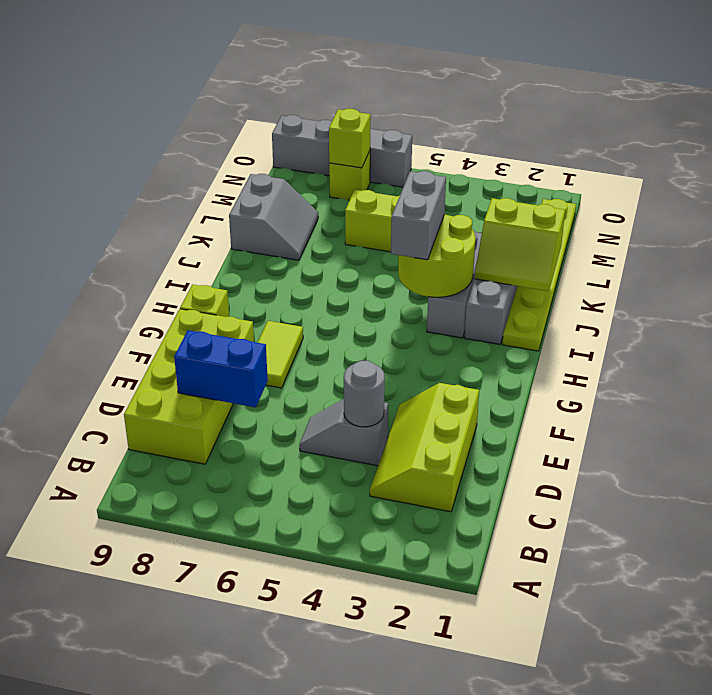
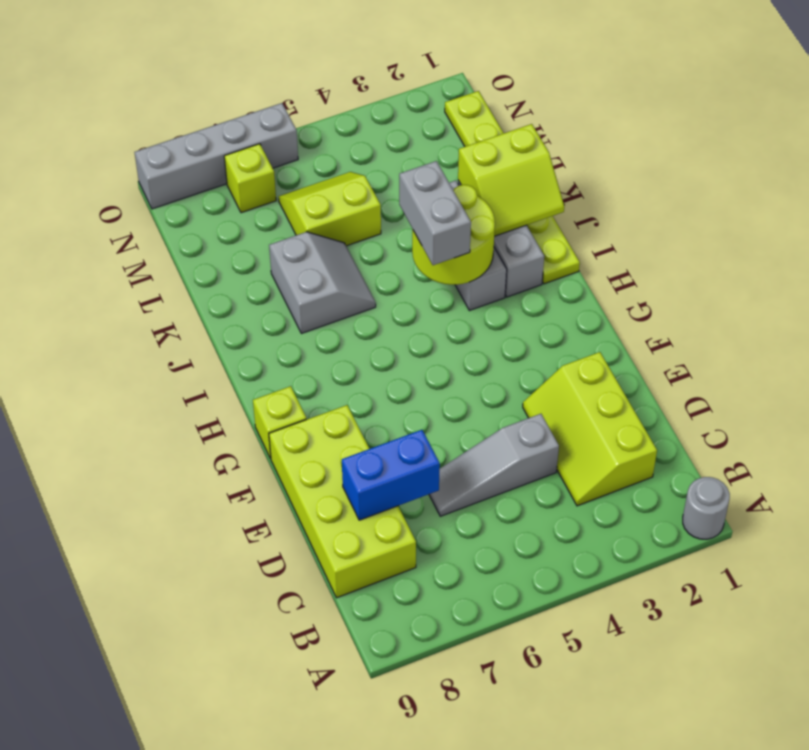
grey slope D4:D5 level 1 top 4 -> grey slope D4:D6 level 1 top 4
grey round brick D4 level 2 -> grey round brick A1 level 1
lime tile F7:G7 level 1 -> none
grey slope K8:L9 level 1 top 9 -> grey slope J6:K7 level 1 top 7
lime brick N7 level 2 -> none

